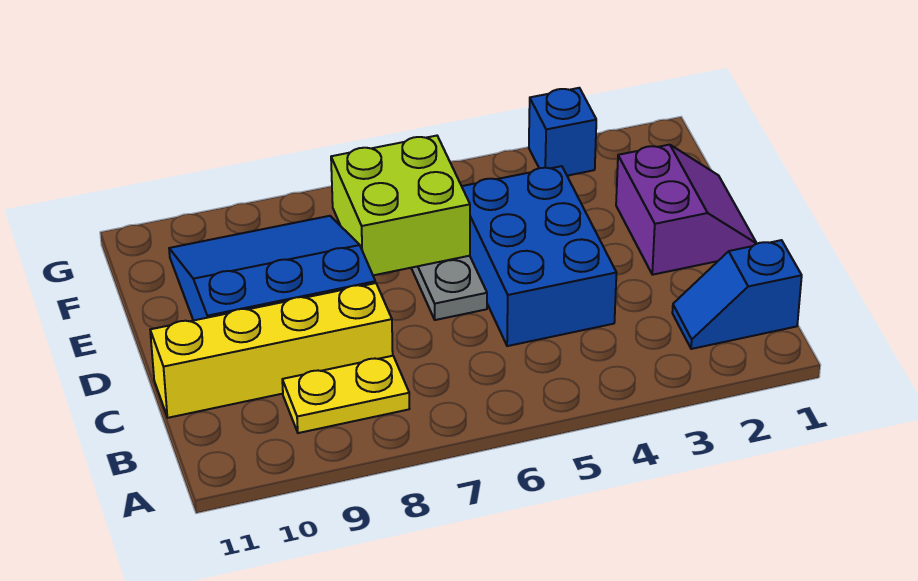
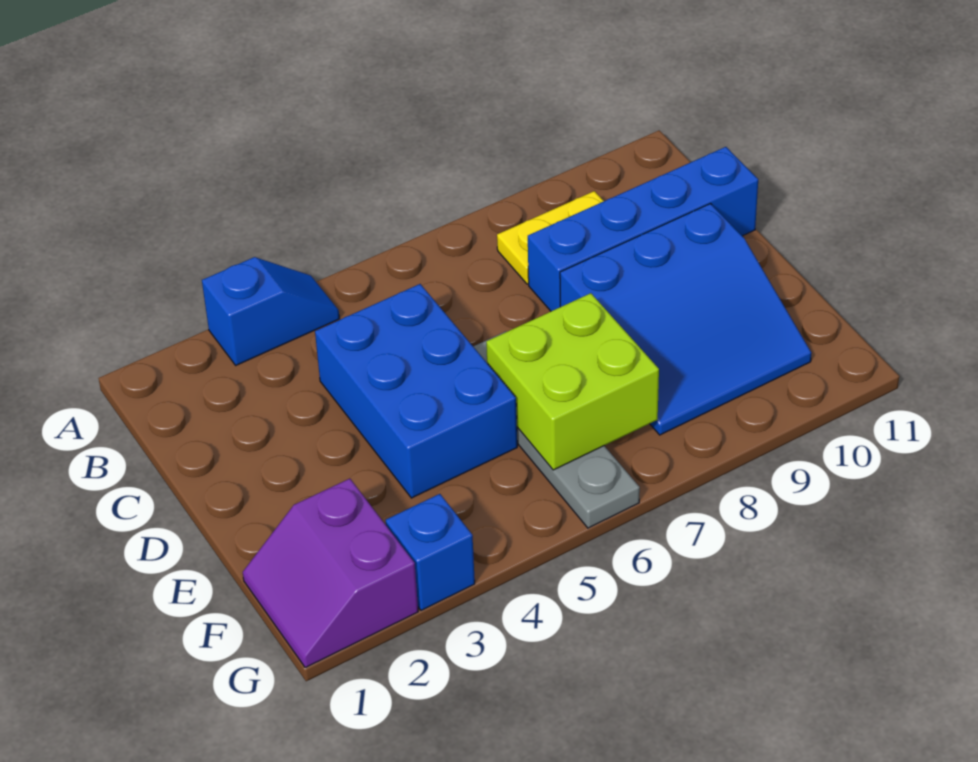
blue slope B1:B2 level 1 top 1 -> blue slope A3:A4 level 1 top 3
yellow brick C8:C11 level 1 -> blue brick C8:C11 level 1
purple slope D1:E2 level 1 top 2 -> purple slope F1:G2 level 1 top 2

